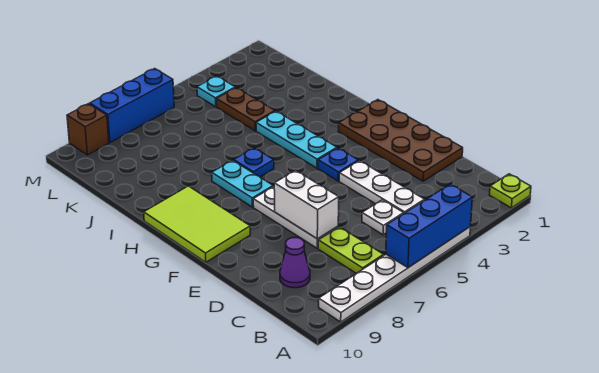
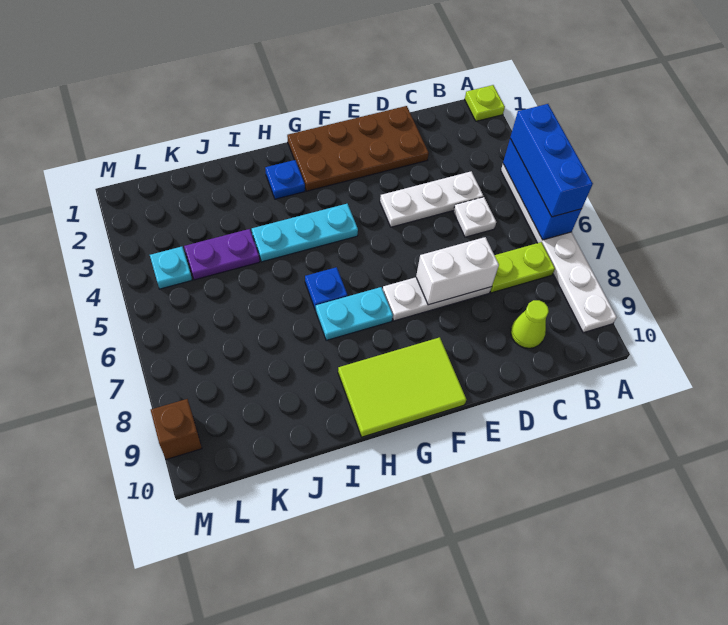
purple cone C9 level 1 -> lime cone C9 level 1
blue plate F4 level 1 -> blue plate H2 level 1
brown plate J4:K4 level 1 -> purple plate J4:K4 level 1
blue brick M6:M8 level 1 -> blue brick A4:A6 level 3

